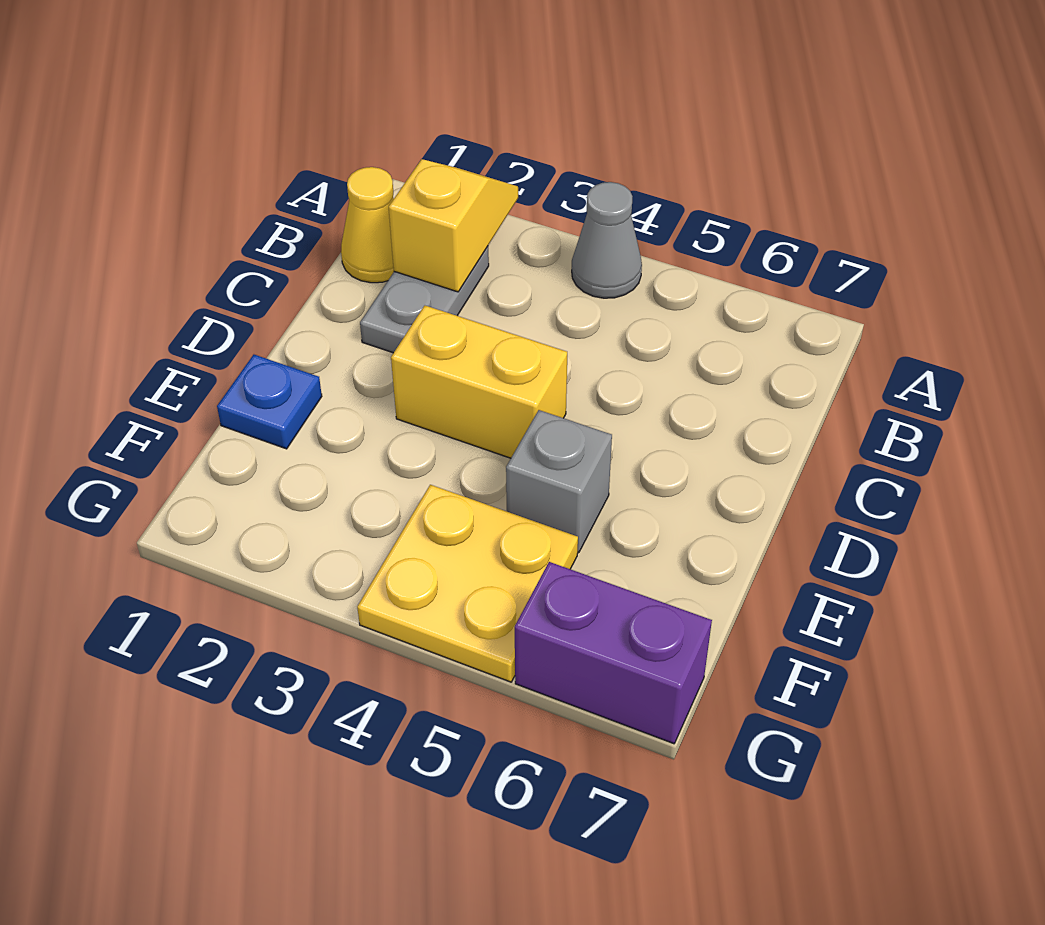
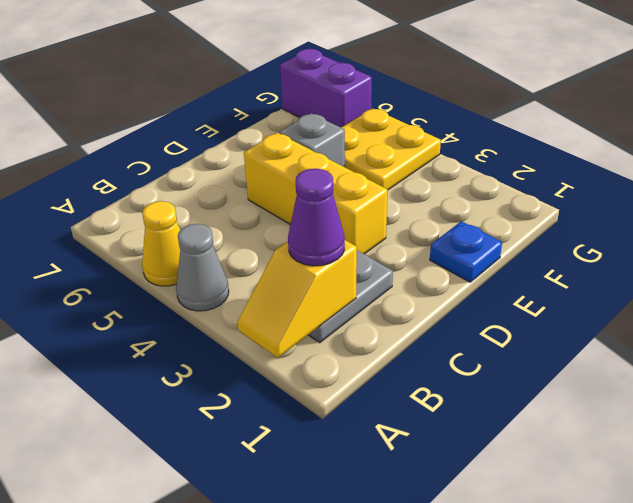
yellow cone B1 level 1 -> yellow cone A5 level 1
none -> purple cone B2 level 3
yellow brick D3:D4 level 1 -> yellow brick D3:D5 level 1

